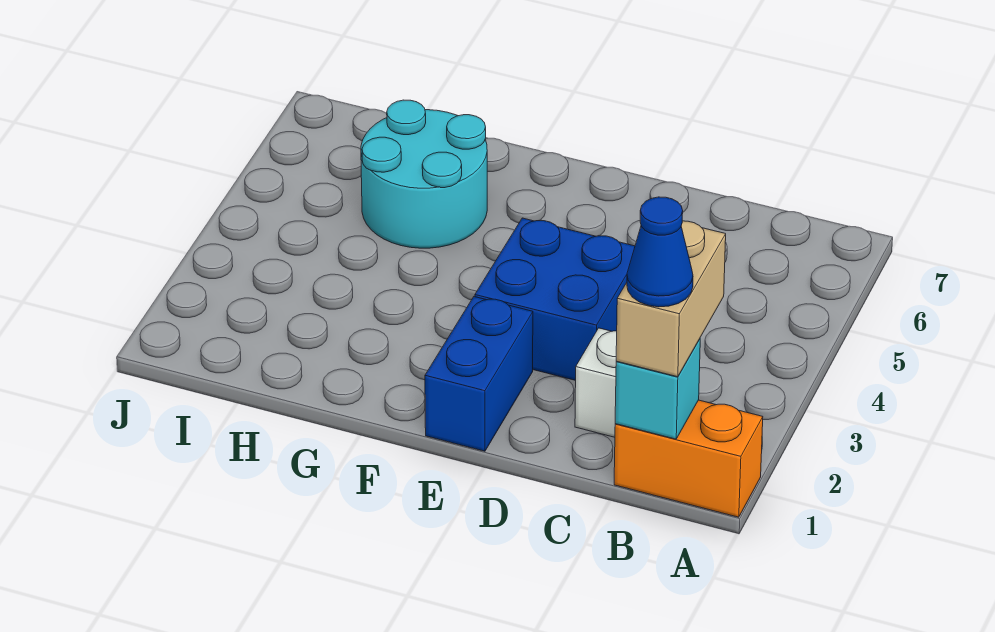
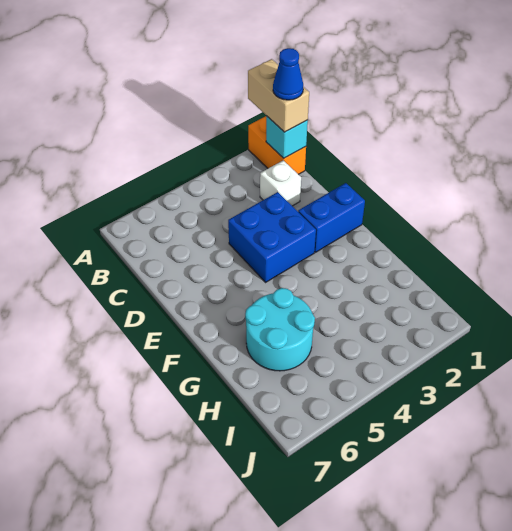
tan brick B1:B2 level 3 -> tan brick A1:B1 level 3

